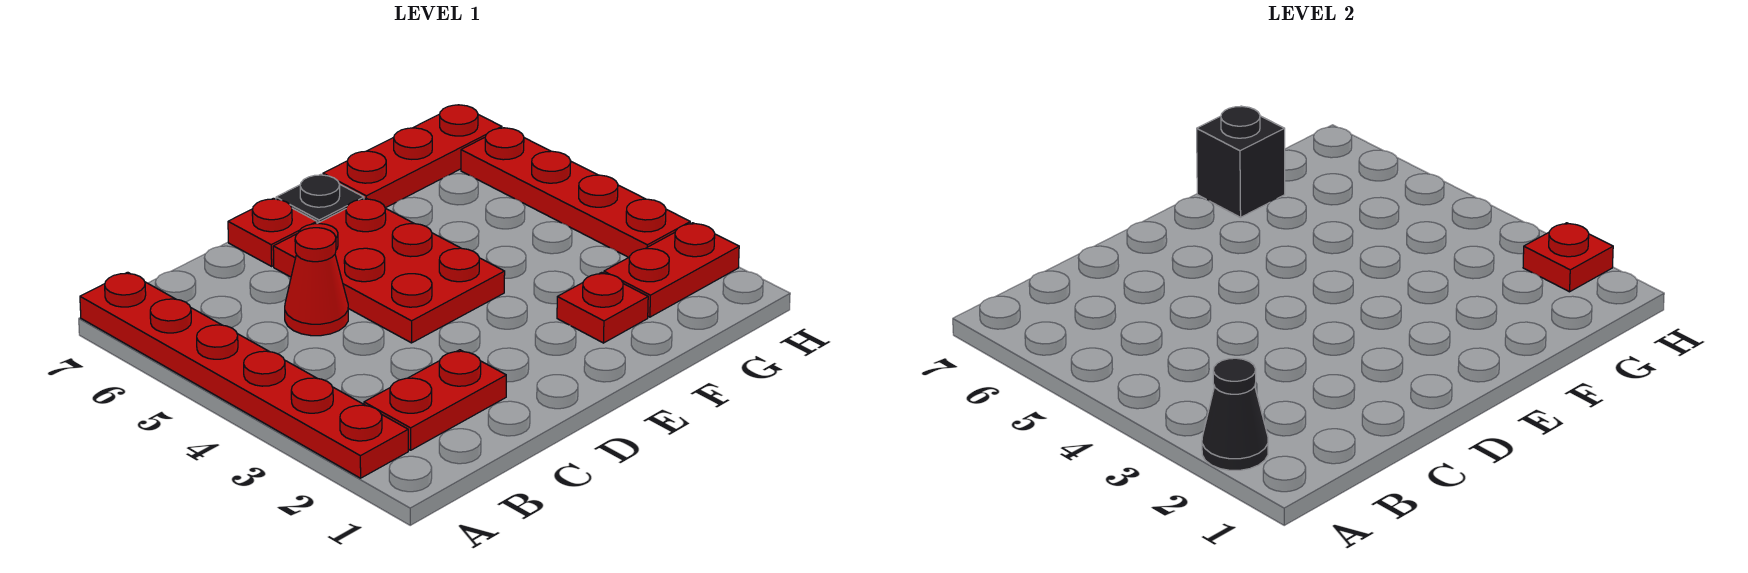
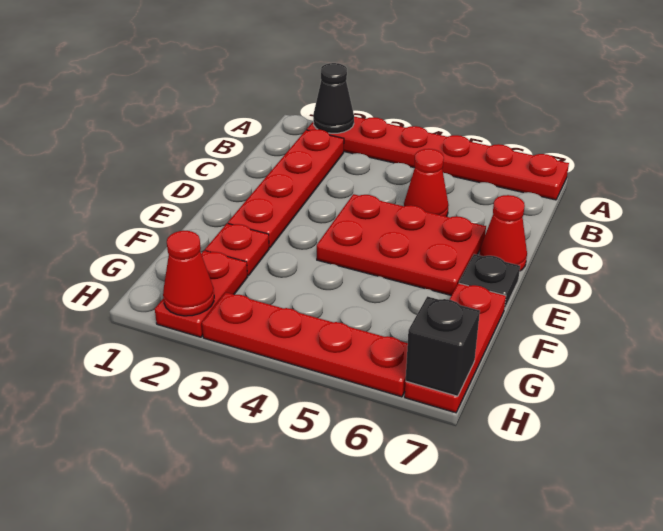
red plate B2:C2 level 1 -> red plate B2:E2 level 1
red plate D7 level 1 -> red cone D7 level 1
black brick F7 level 2 -> black brick H7 level 2
red plate H2 level 2 -> red cone H2 level 2

